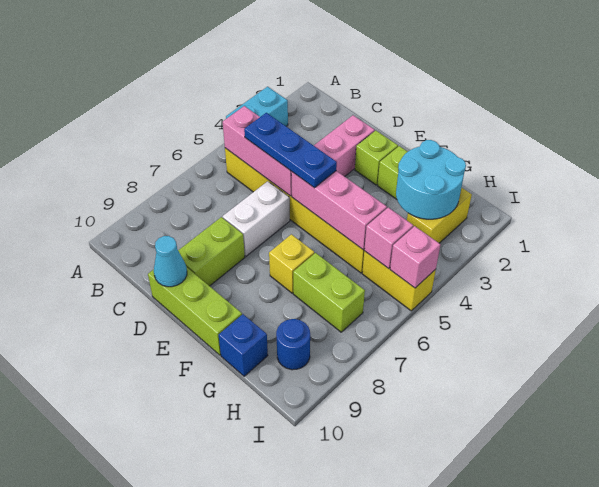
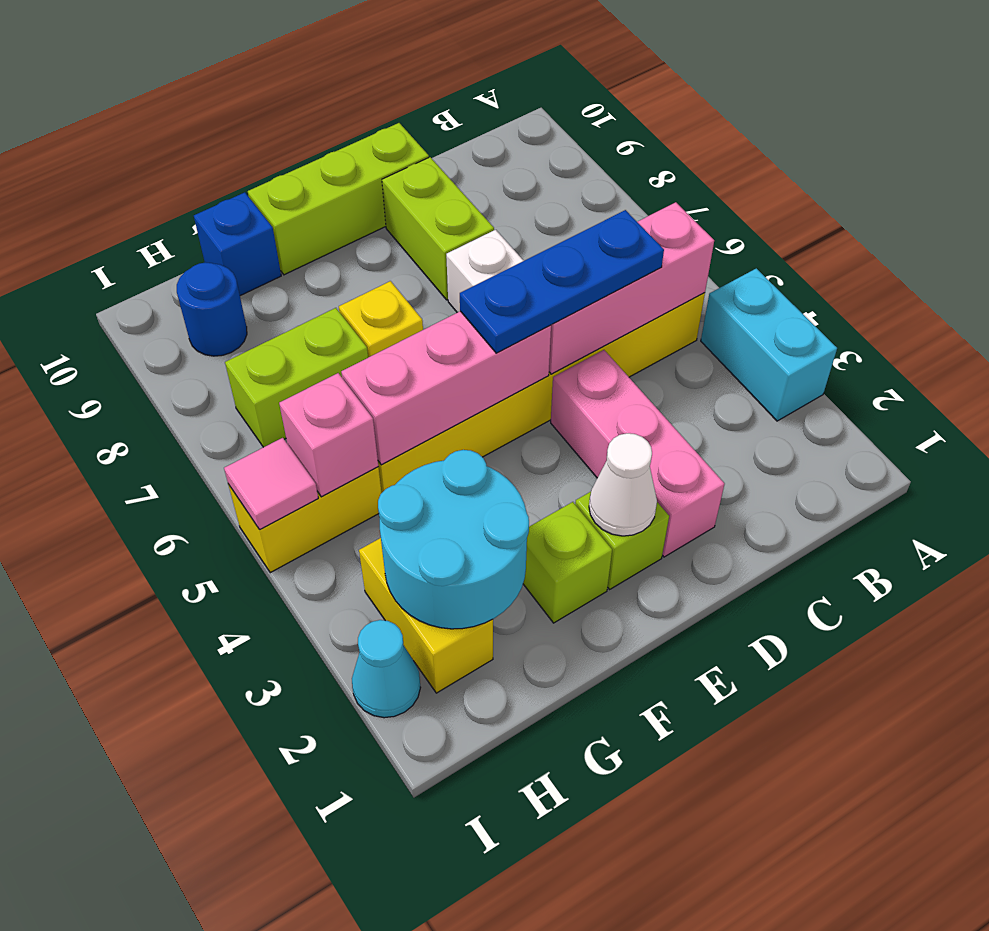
cyan cone D10 level 2 -> cyan cone I2 level 1
none -> white cone E2 level 2
pink brick I5 level 2 -> pink tile I5 level 2

